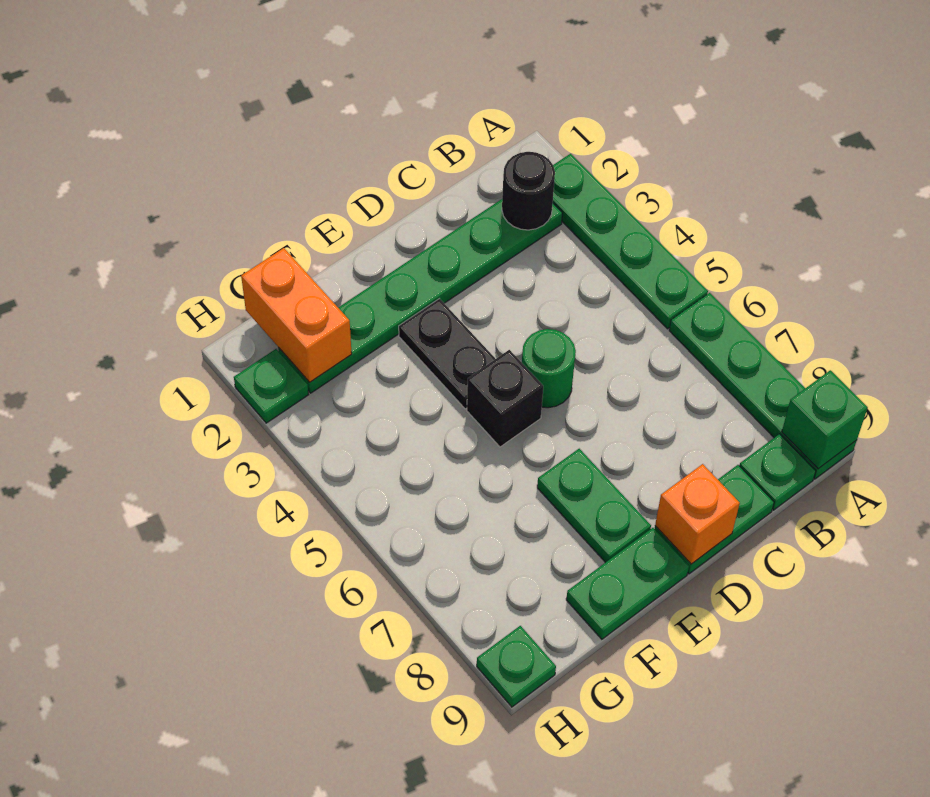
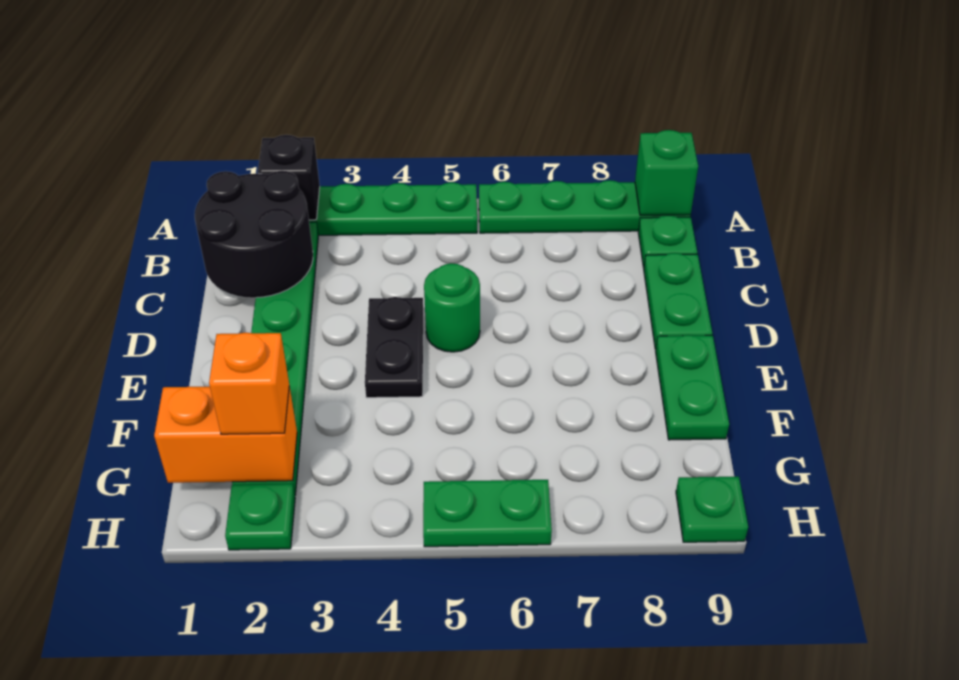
black round brick B2 level 2 -> black round brick B1:C2 level 2
orange brick D9 level 2 -> orange brick G2 level 3
black plate E3:E4 level 1 -> black plate D4:E4 level 1
black brick E5 level 1 -> black brick A2 level 2
green plate E7:E8 level 1 -> green plate H5:H6 level 1

